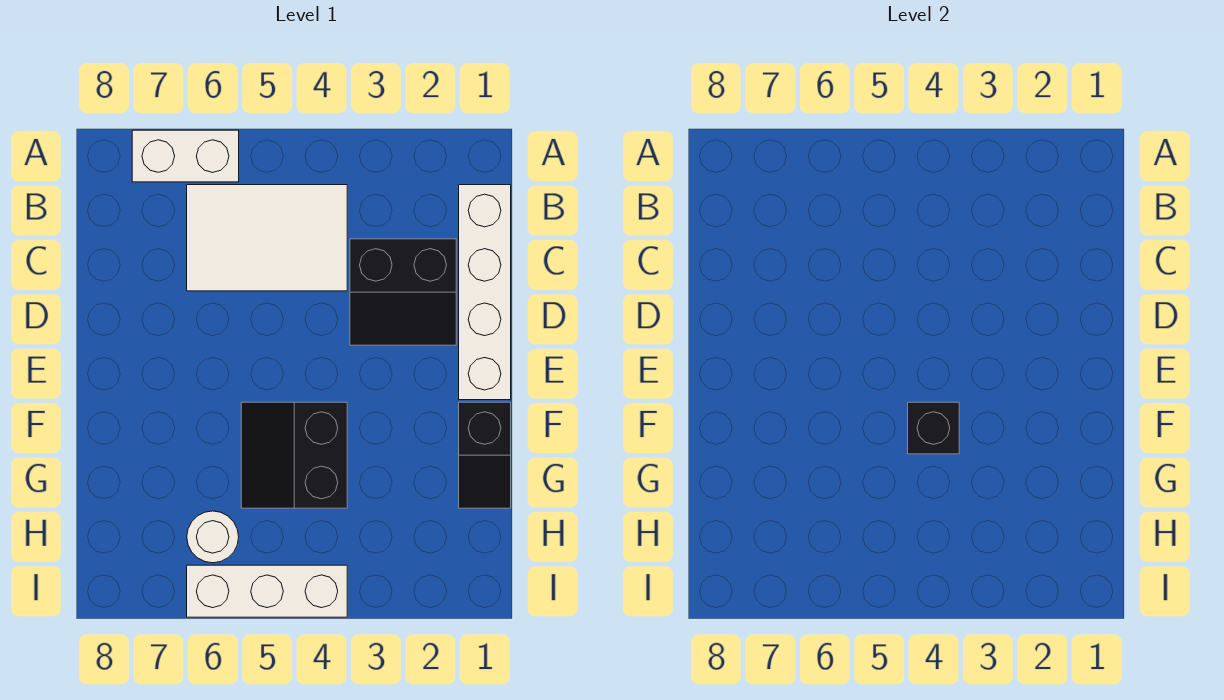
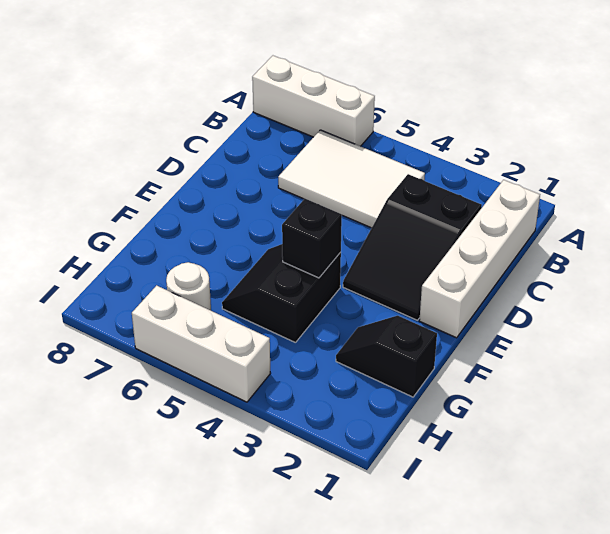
white brick A6:A7 level 1 -> white brick A6:A8 level 1
black slope C2:D3 level 1 top C -> black slope C2:E3 level 1 top C
black slope F1:G1 level 1 top F -> black slope G1:G2 level 1 top 1

